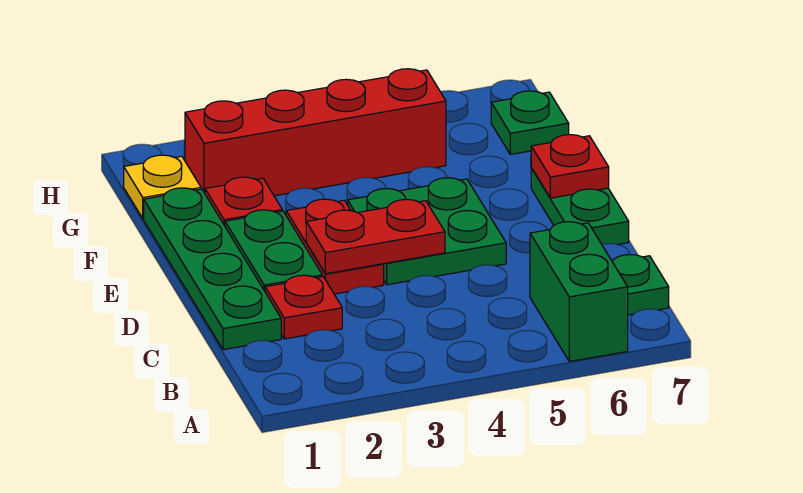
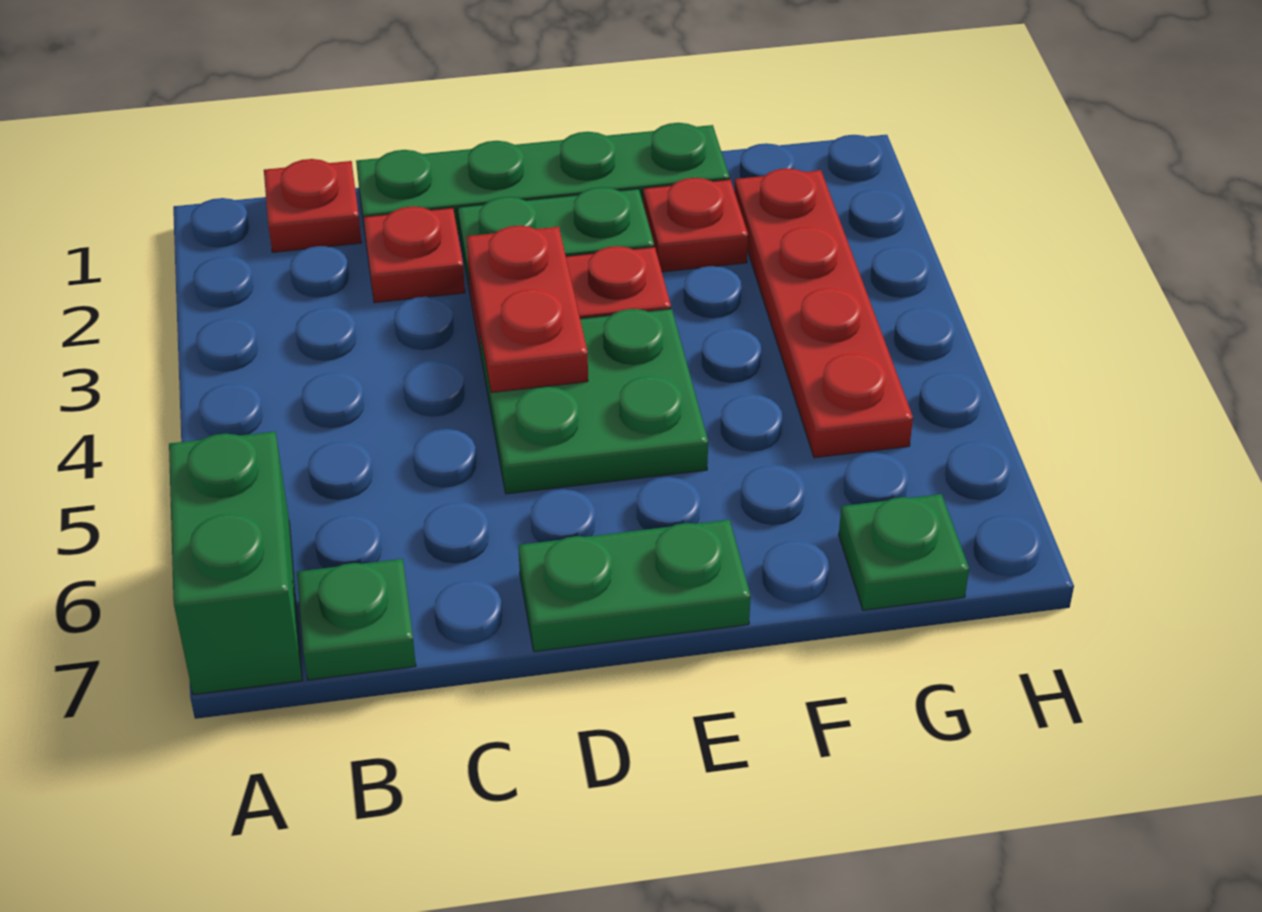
green brick A6:B6 level 1 -> green brick A6:A7 level 1
red plate E7 level 2 -> red plate B1 level 1
yellow plate G1 level 1 -> none
red brick G2:G5 level 1 -> red plate G2:G5 level 1

